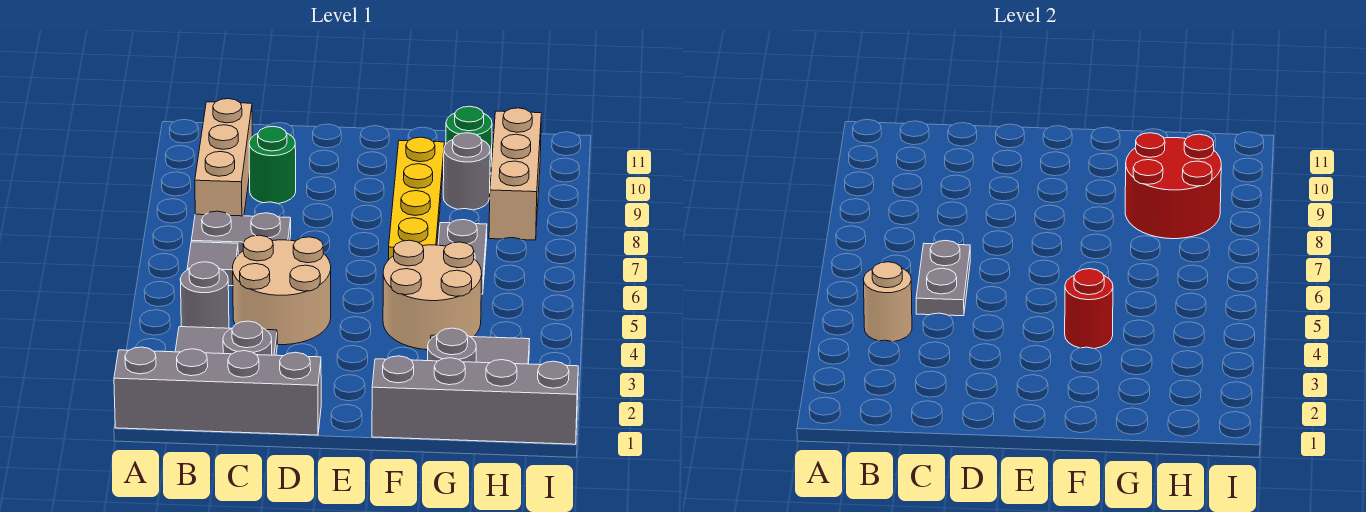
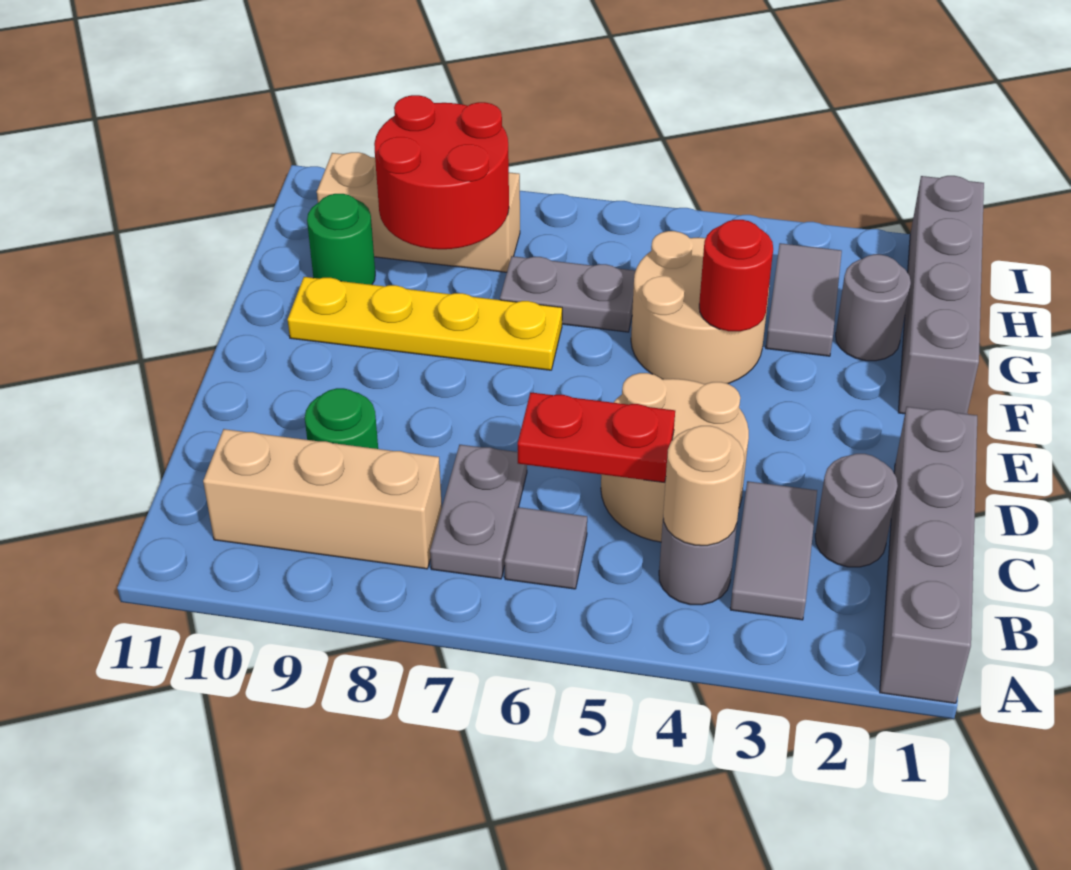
grey plate C5:C6 level 2 -> red plate C5:C6 level 2
grey round brick G9 level 1 -> none

